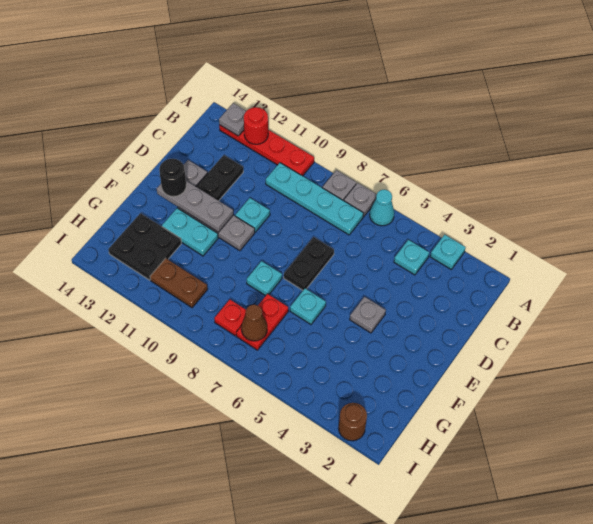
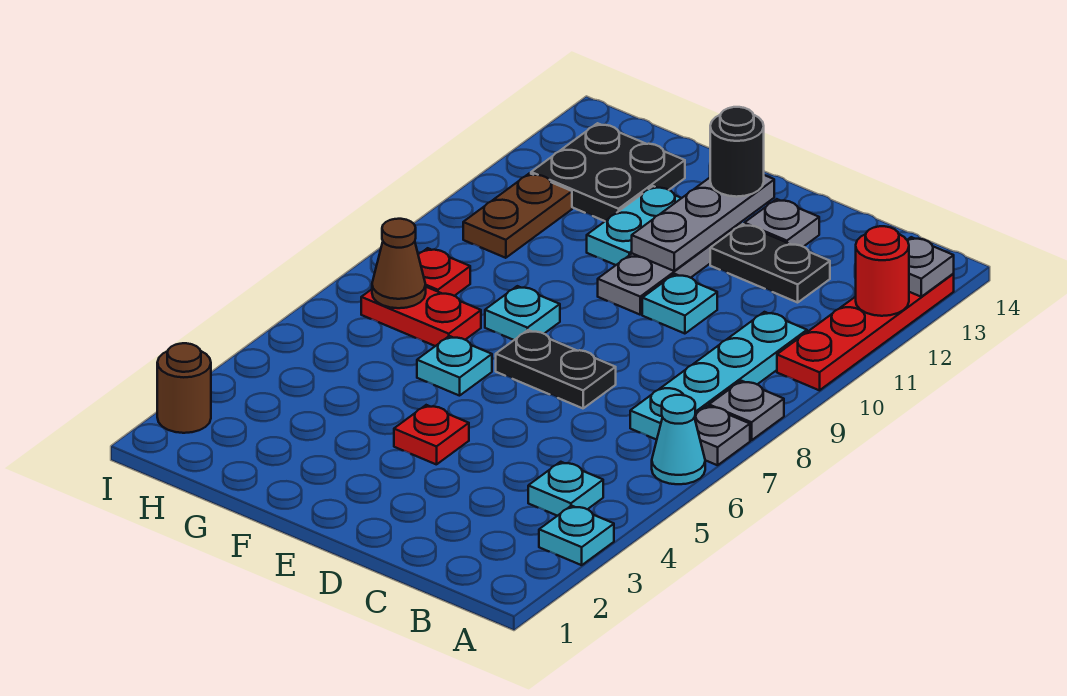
grey plate E4 level 1 -> red plate E4 level 1

